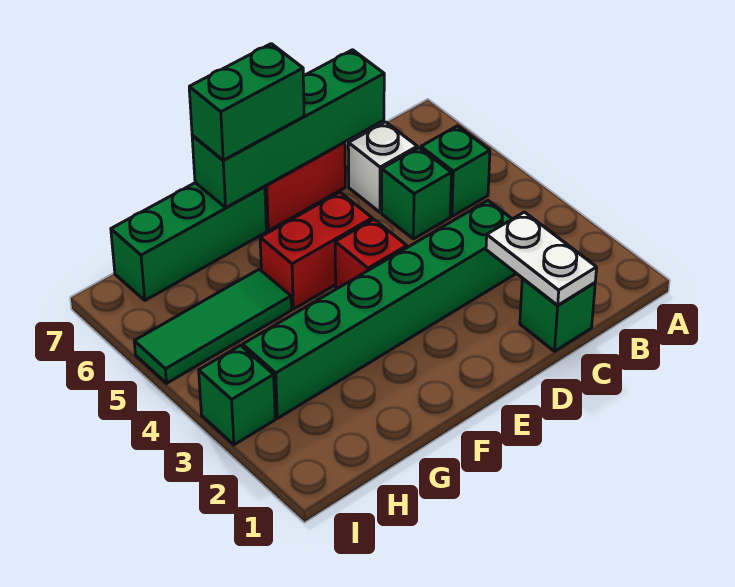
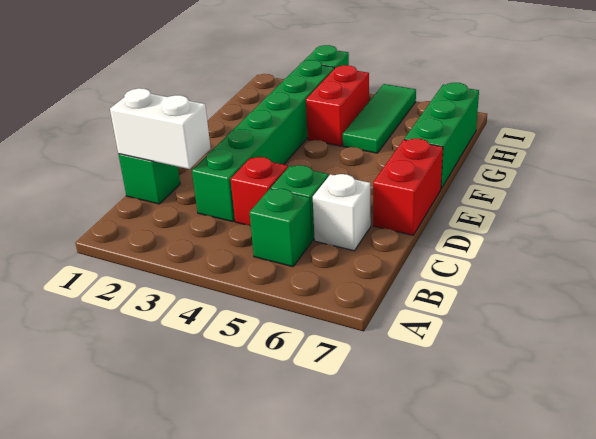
white plate C1:C2 level 2 -> white brick C1:C2 level 2
green brick C7:F7 level 2 -> none
red brick E4 level 1 -> red brick C4 level 1
red brick E5:F5 level 1 -> red brick G4:H4 level 1
green brick E7:F7 level 3 -> none

